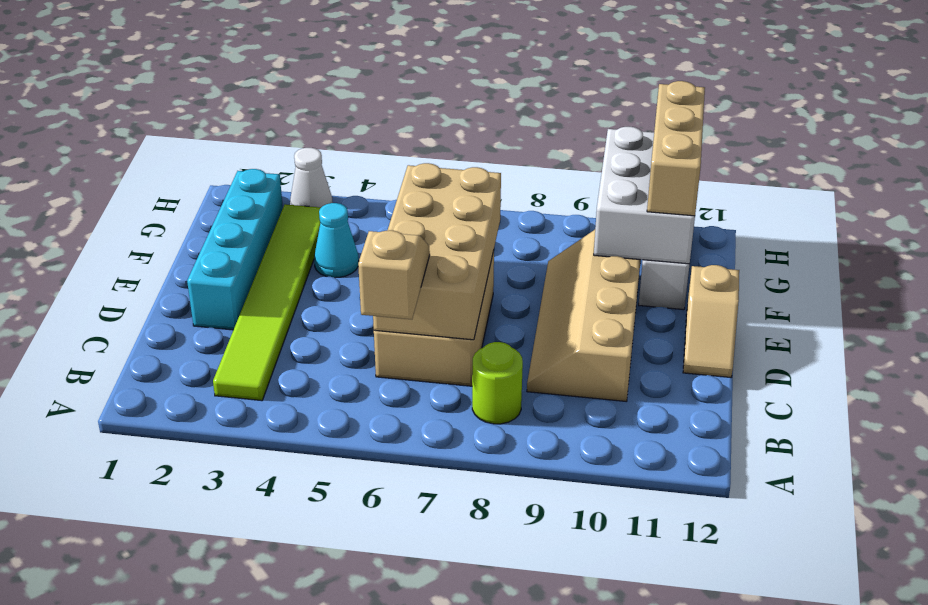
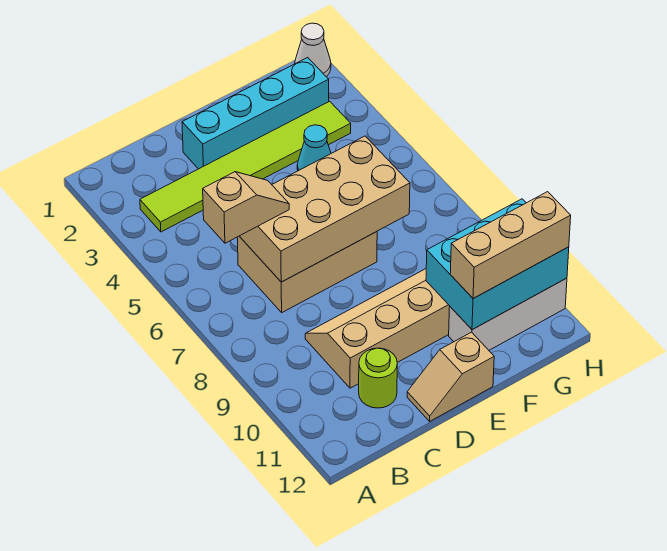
lime round brick B8 level 1 -> lime round brick C11 level 1
white brick F10:H11 level 2 -> cyan brick F10:H11 level 2
white cone H3 level 1 -> white cone H1 level 1

